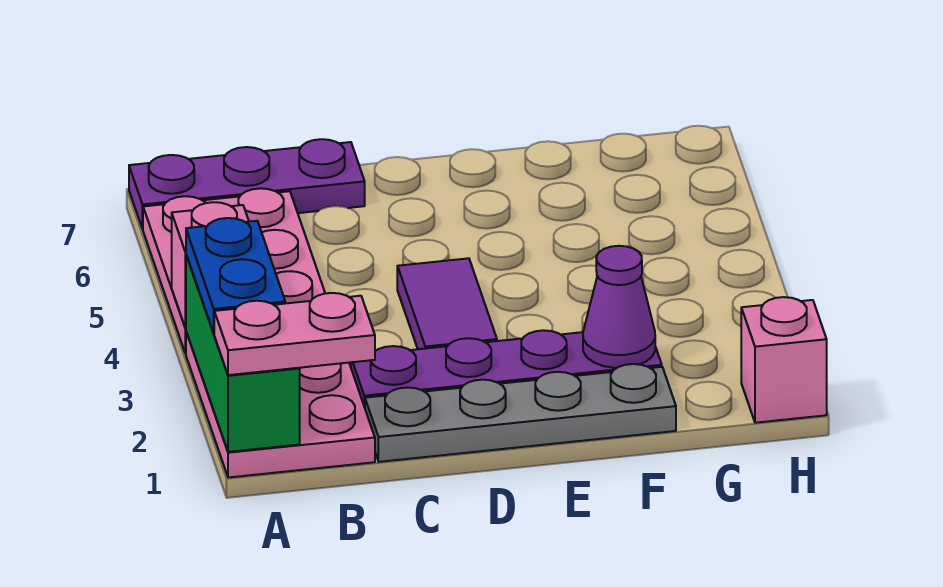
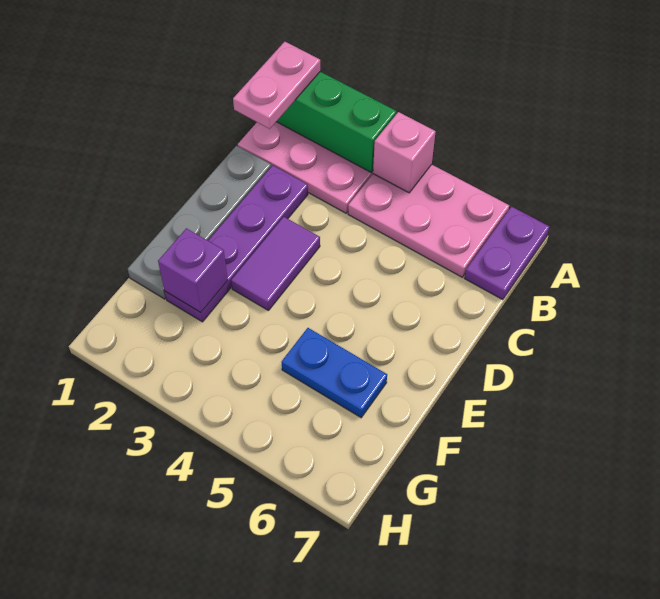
blue plate A2:A3 level 3 -> blue plate F5:F6 level 1
purple plate A7:C7 level 1 -> purple plate A7:B7 level 1
purple tile D3:D4 level 1 -> purple tile D3:E3 level 1
purple cone F2 level 2 -> purple brick F2 level 2
pink brick H1 level 1 -> none

